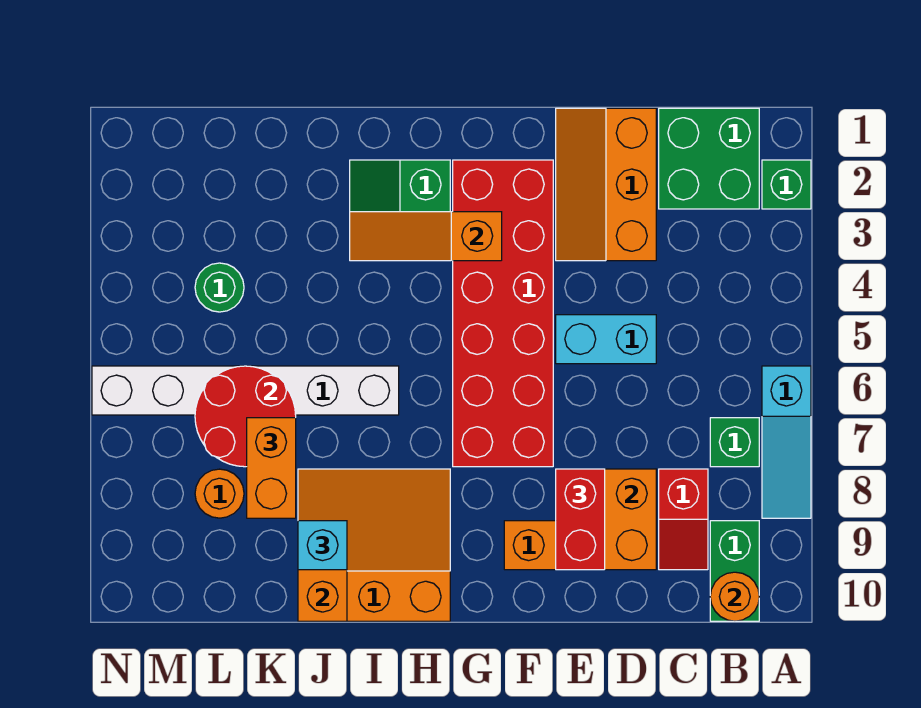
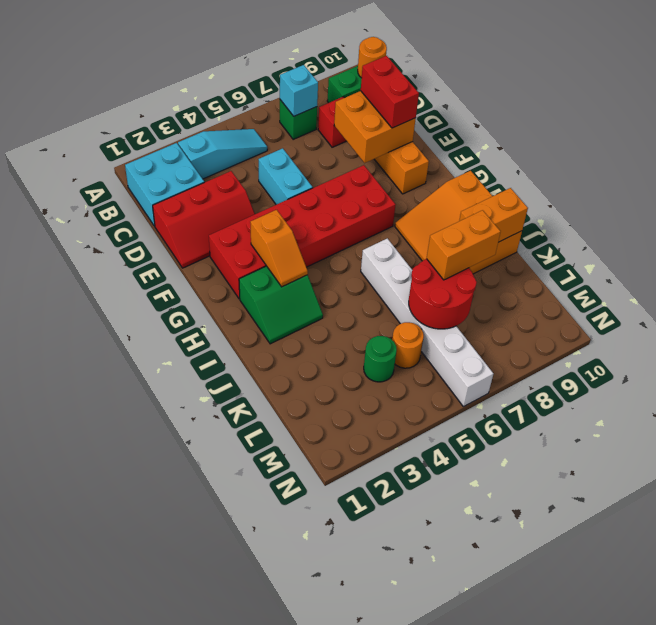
green brick A2 level 1 -> none
cyan slope A6:A8 level 1 top 6 -> cyan slope B3:B5 level 1 top 3
green brick B1:C2 level 1 -> cyan brick B1:C2 level 1
orange slope D1:E3 level 1 top D -> red slope D1:E3 level 1 top D
red brick E8:E9 level 3 -> red brick D9:E9 level 3
orange slope G3:I3 level 2 top G -> orange slope G3:H3 level 2 top G
cyan brick J9 level 3 -> cyan brick B7 level 2
orange round brick L8 level 1 -> orange round brick L5 level 1

